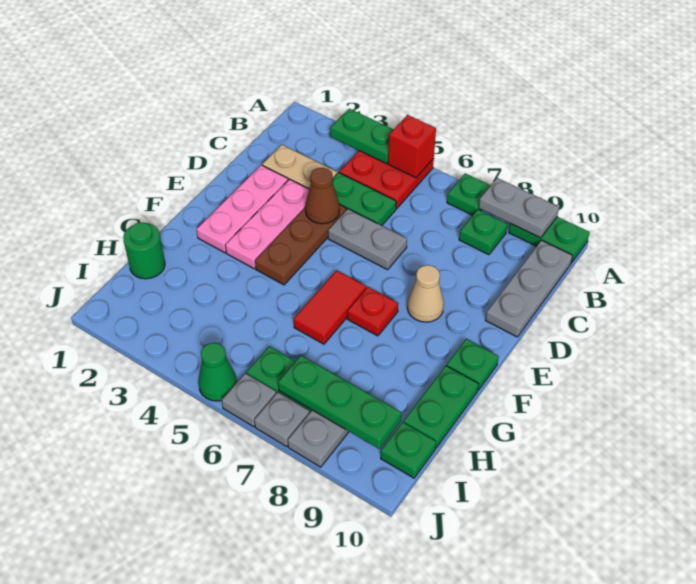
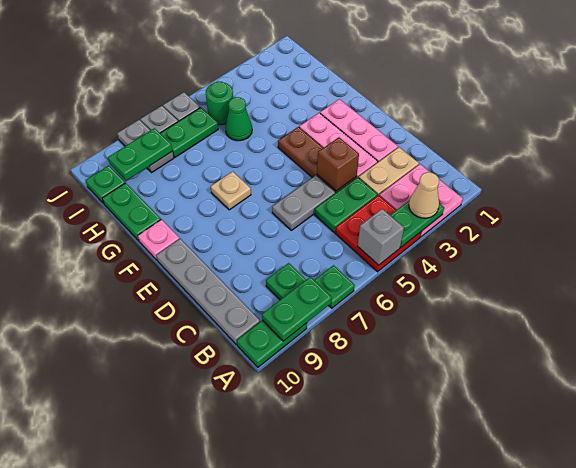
none -> pink plate A2:B3 level 1
red brick A5 level 2 -> grey brick A5 level 2
grey plate A8:A9 level 2 -> green plate A8:A9 level 2
grey plate B10:D10 level 1 -> grey plate B10:E10 level 1
brown cone D4 level 2 -> brown brick D4 level 2
tan cone E8 level 1 -> tan cone A3 level 3
red tile F6:G6 level 1 -> none
red plate F7 level 1 -> tan plate F7 level 1
green plate F10 level 1 -> pink plate F10 level 1
green round brick H1 level 1 -> green round brick I5 level 1
green plate I7:I9 level 2 -> green plate I8:I9 level 2
green cone J5 level 1 -> green cone H5 level 1

